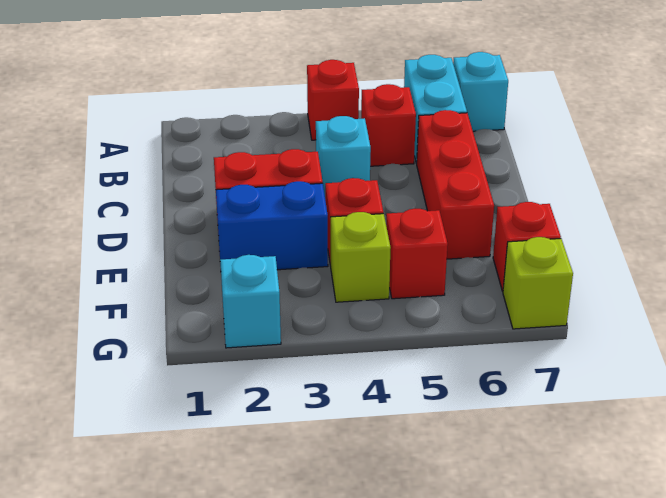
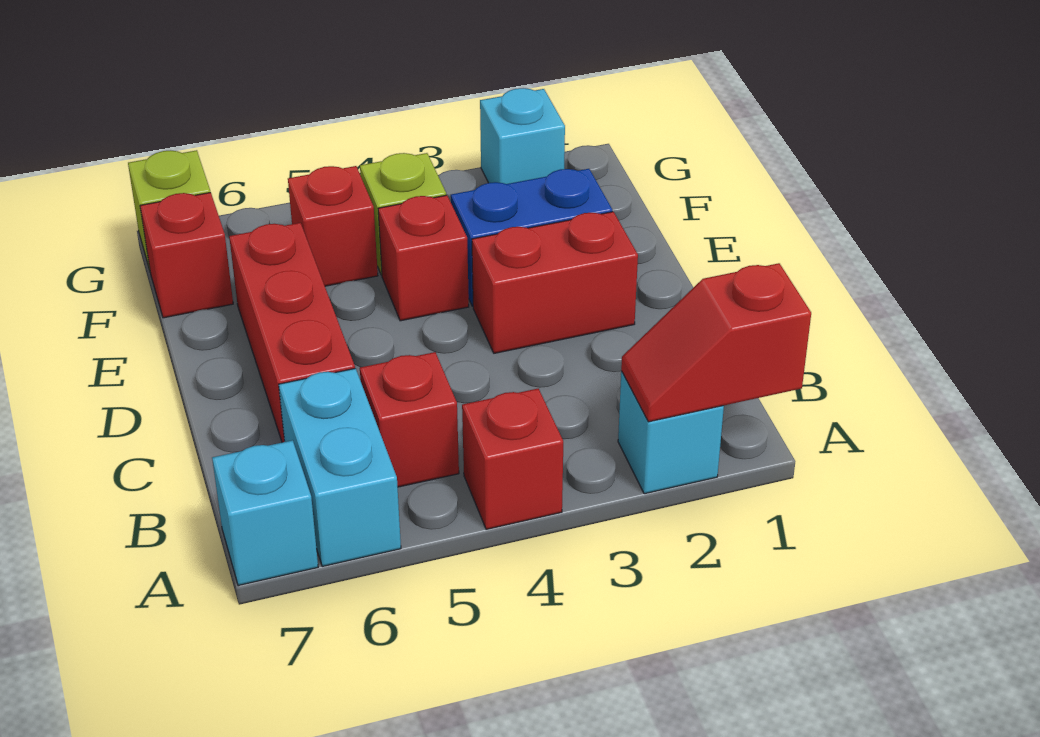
none -> red slope A1:A2 level 2 top 1
cyan brick C4 level 1 -> cyan brick A2 level 1

